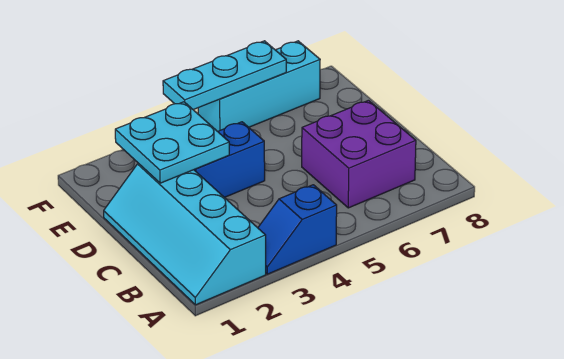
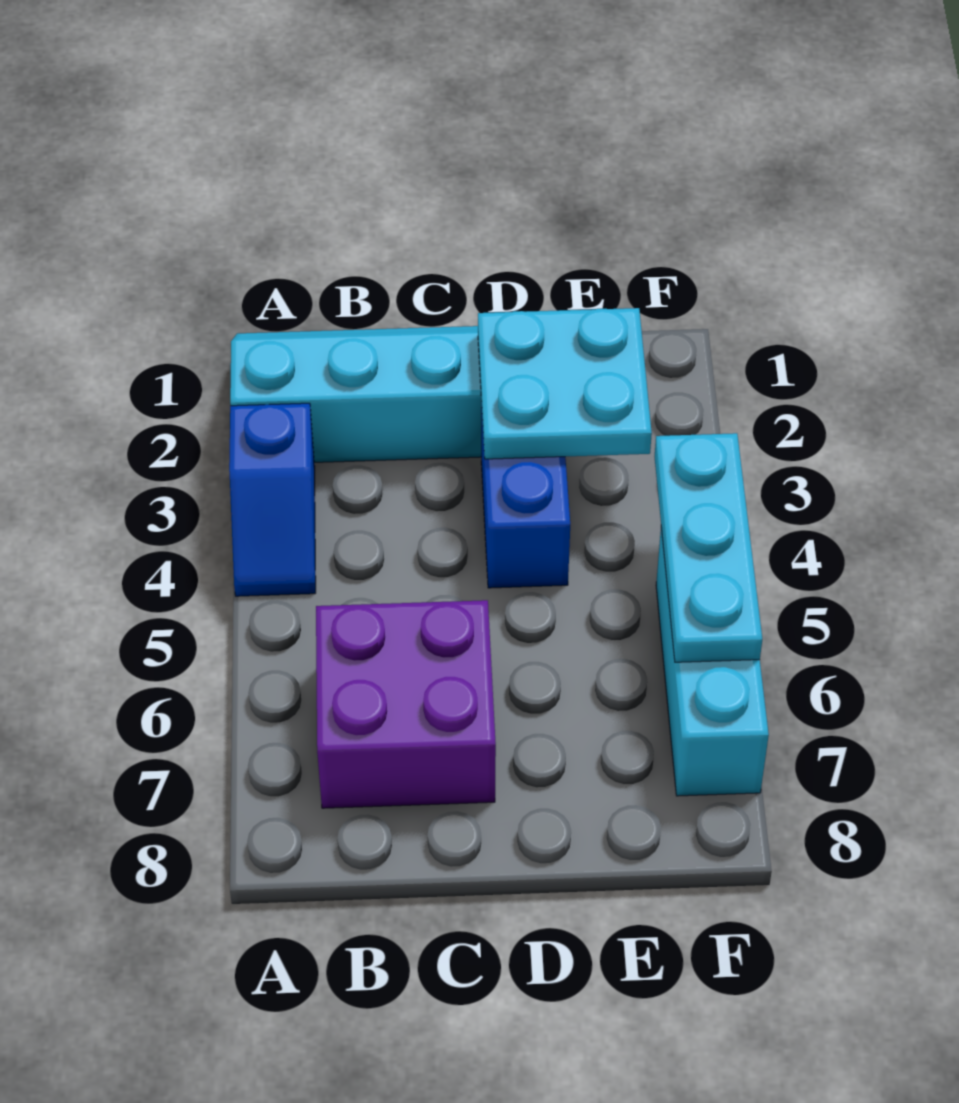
blue slope A3:A4 level 1 top 4 -> blue slope A3:A4 level 1 top 3

